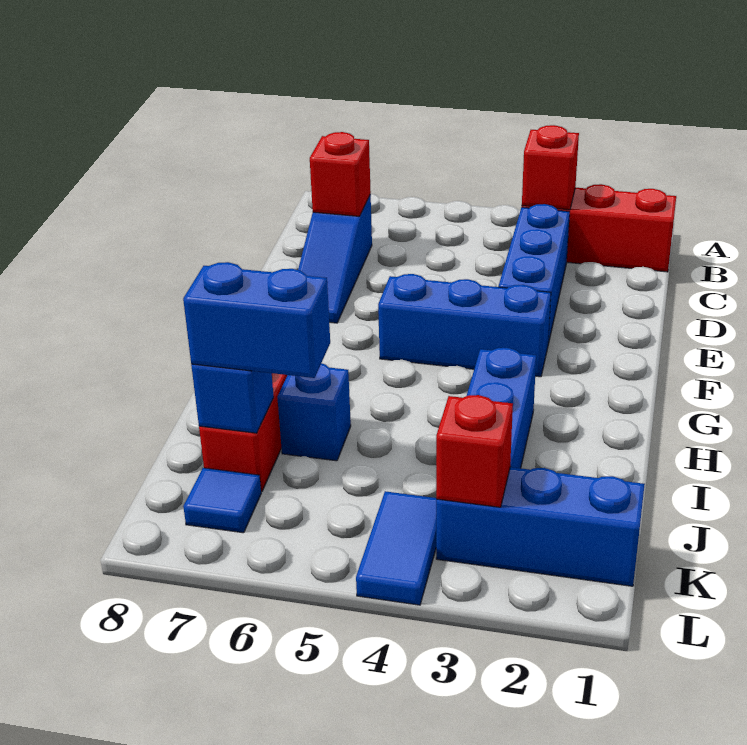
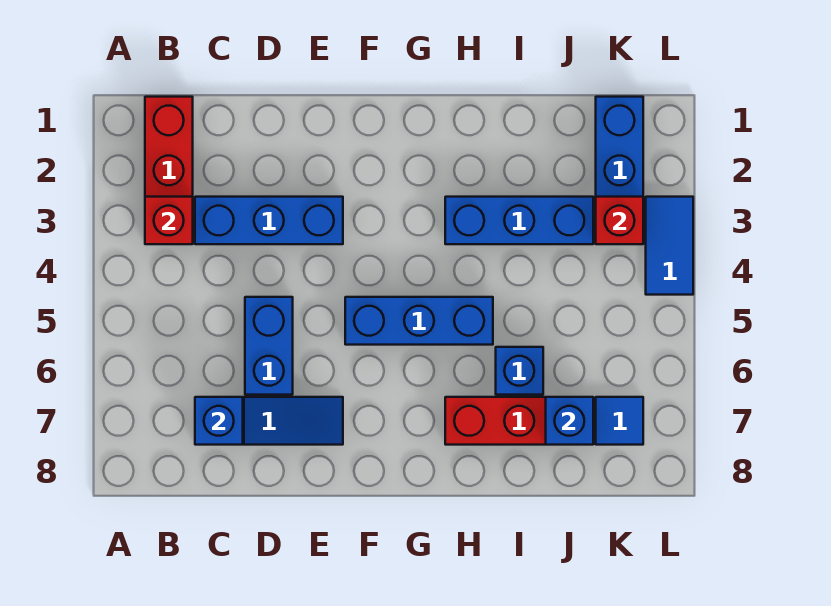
red brick C7 level 2 -> blue brick C7 level 2
blue brick F3:F5 level 1 -> blue brick F5:H5 level 1
blue brick J6:J7 level 3 -> blue brick D5:D6 level 1
blue tile K4:L4 level 1 -> blue tile L3:L4 level 1

